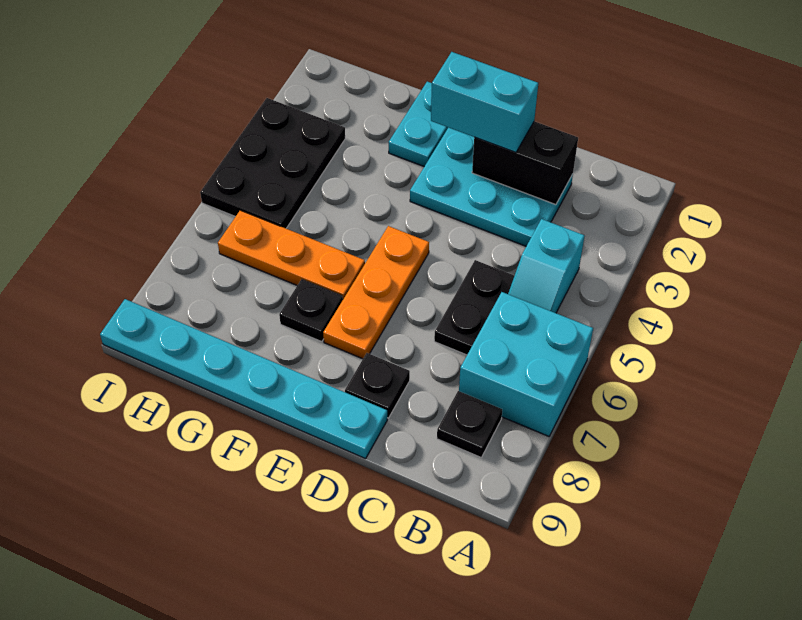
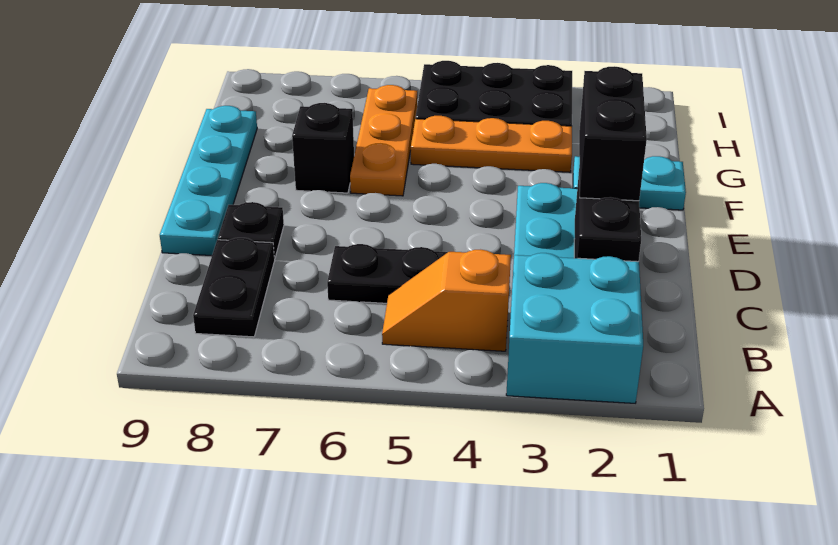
cyan brick A6:B7 level 1 -> cyan brick A2:B3 level 1
cyan slope B4:B5 level 1 top 4 -> orange slope B4:B5 level 1 top 4
black plate B8 level 1 -> black plate B8:C8 level 1
cyan brick D2:E2 level 3 -> black brick D2:E2 level 3
cyan plate D9:I9 level 1 -> cyan plate D9:G9 level 1
orange plate E5:E7 level 1 -> orange plate G3:G5 level 1
black plate F7 level 1 -> black brick F7 level 1

